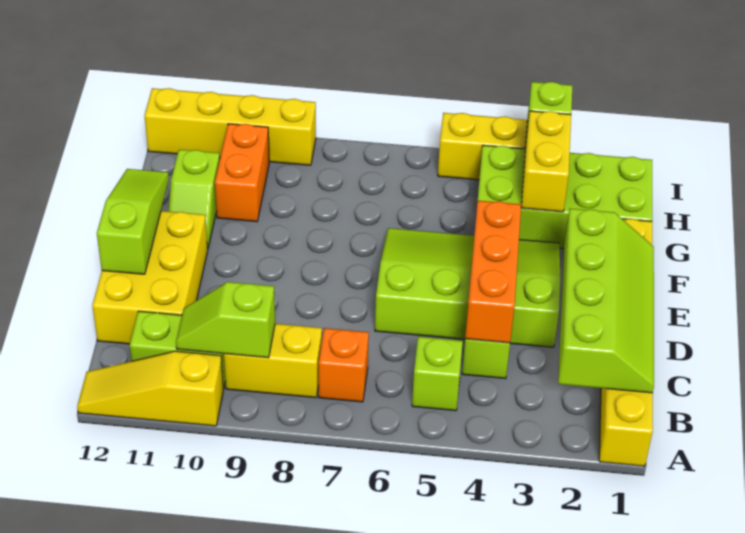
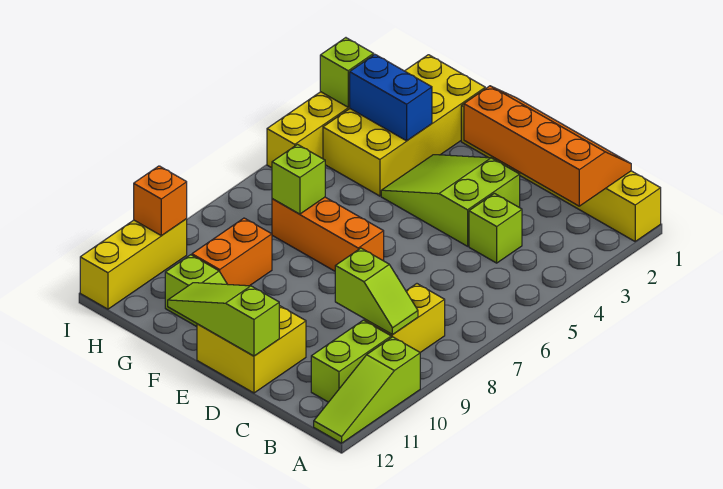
yellow slope A10:A12 level 1 top 10 -> lime slope A10:A12 level 1 top 10
lime slope B1:E2 level 2 top 2 -> orange slope B1:E2 level 2 top 2
lime brick B5 level 1 -> lime brick G7 level 2
orange brick B7 level 1 -> orange brick I10 level 2
lime slope B9:B10 level 2 top 9 -> lime slope B9:C9 level 2 top C
orange brick C4:E4 level 2 -> orange brick E7:G7 level 1
yellow brick C11:E12 level 1 -> yellow brick D11:E12 level 1
lime slope D3:F6 level 1 top D -> lime slope D3:F4 level 1 top D
lime brick G1:H4 level 1 -> yellow brick G1:H4 level 1
yellow brick G3:H3 level 2 -> blue brick G3:H3 level 2
orange brick G10:H10 level 1 -> orange brick G9:G10 level 1
yellow brick I9:I12 level 1 -> yellow brick I10:I12 level 1

